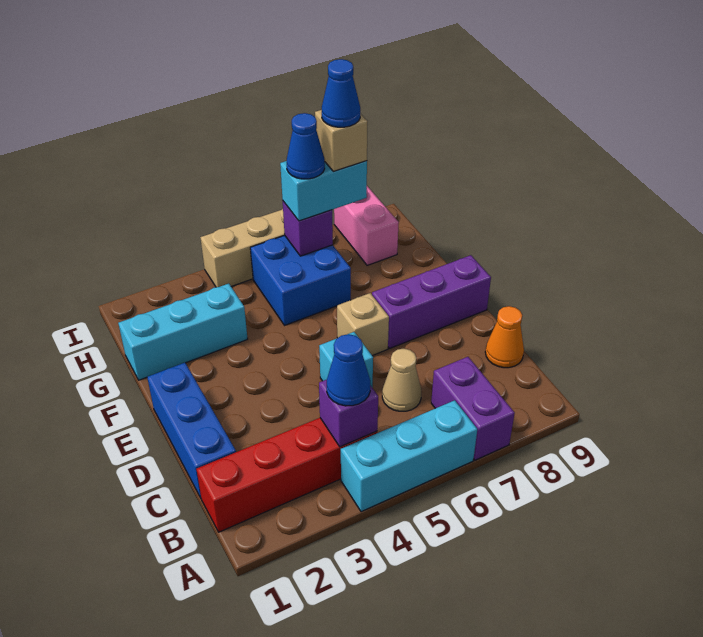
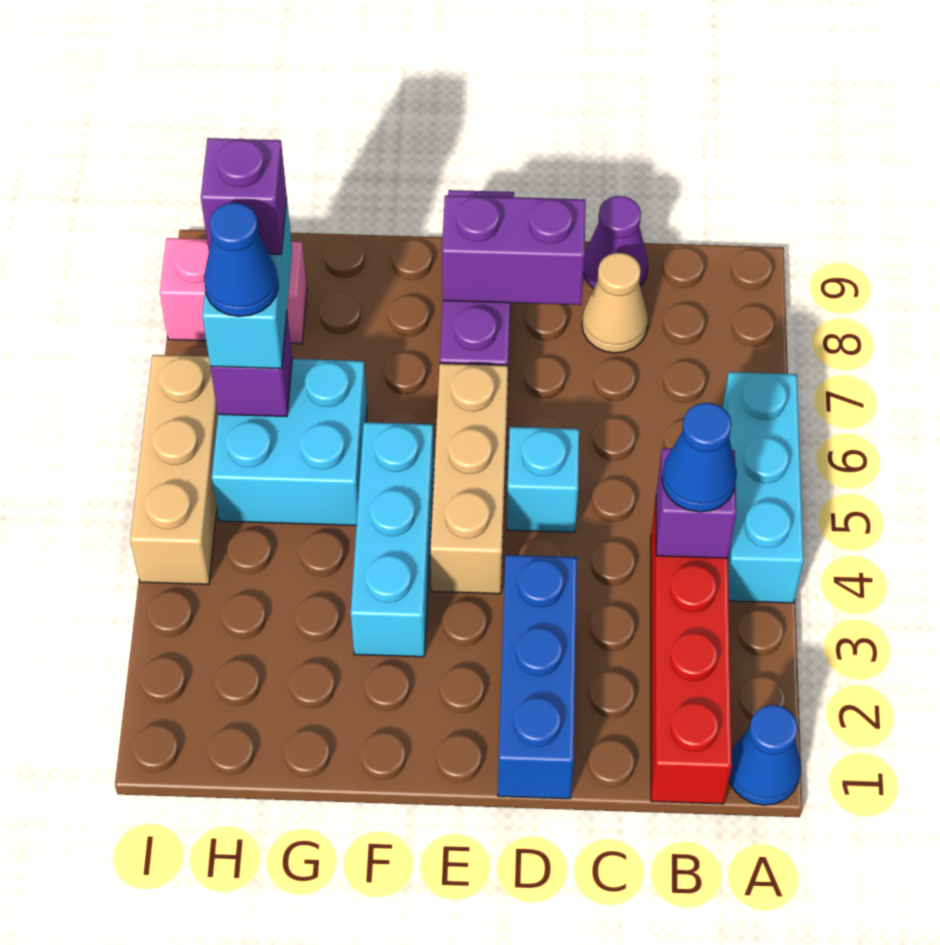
purple brick A7:B7 level 1 -> purple brick D8:E8 level 2
blue brick C1:E1 level 1 -> blue brick D1:D3 level 1
tan cone C6 level 1 -> tan cone C8 level 1
orange cone C9 level 1 -> purple cone C9 level 1
tan brick E6 level 1 -> tan brick E4:E6 level 1
cyan brick G1:G3 level 1 -> cyan brick F3:F5 level 1
blue brick G5:H6 level 1 -> cyan brick G5:H6 level 1
tan brick H7 level 4 -> purple brick H7 level 4
blue cone H7 level 5 -> blue cone A1 level 1

